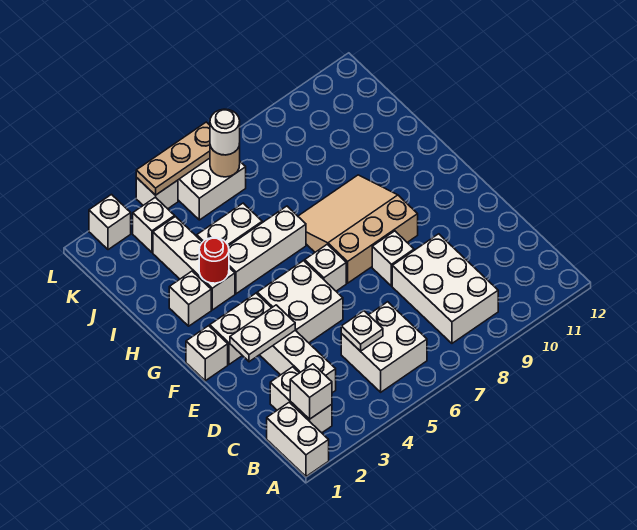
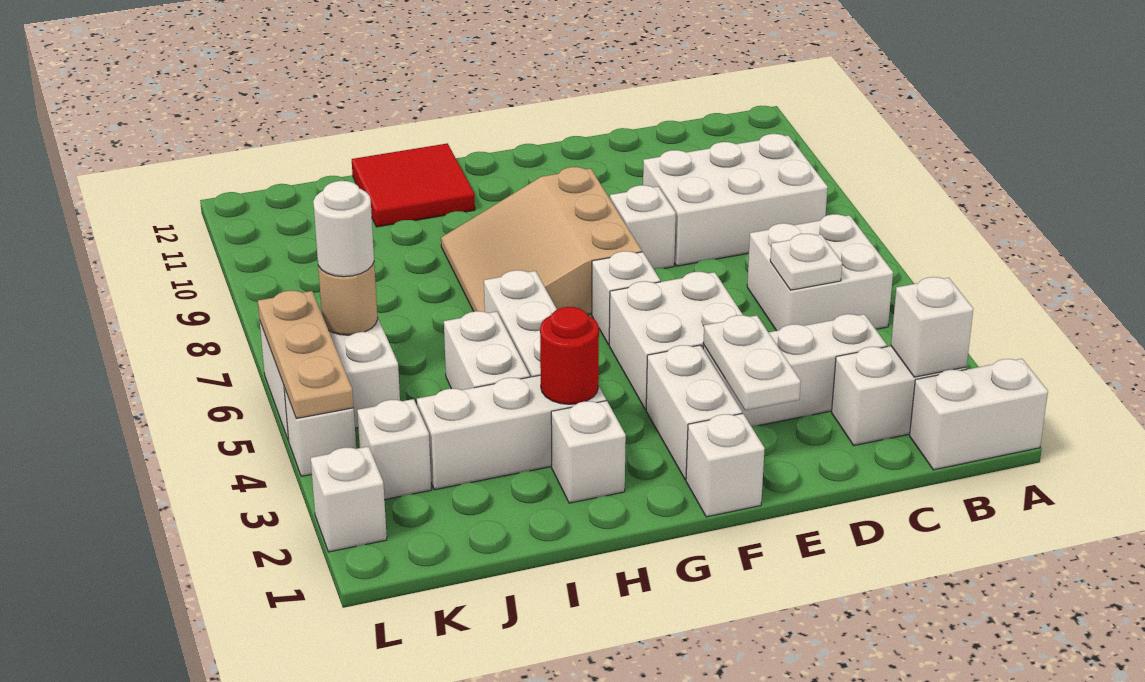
none -> red tile H11:I12 level 1

